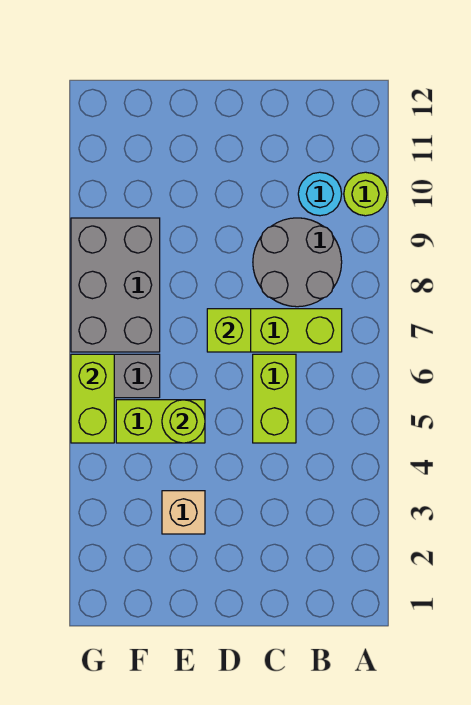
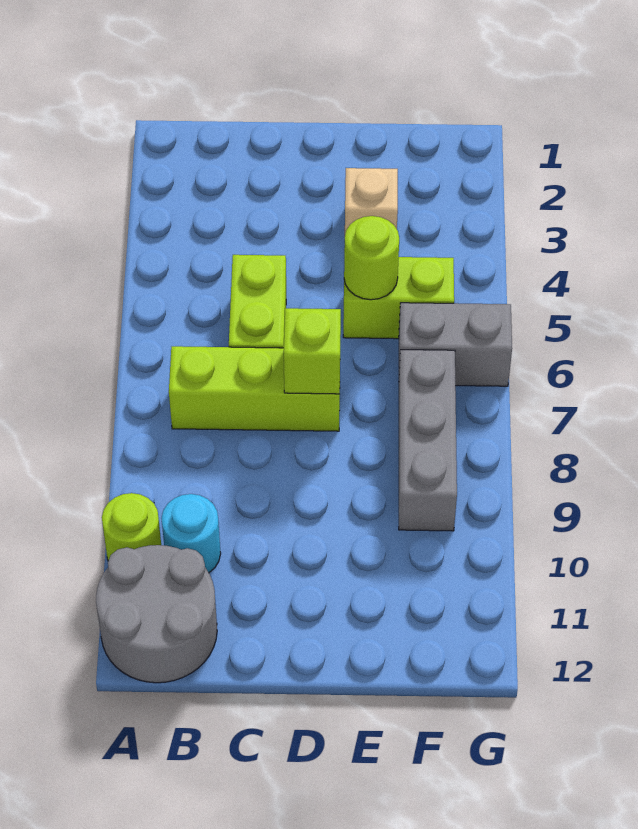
grey round brick B8:C9 level 1 -> grey round brick A11:B12 level 1
grey brick F7:G9 level 1 -> grey brick F7:F9 level 1
lime brick G5:G6 level 2 -> none

